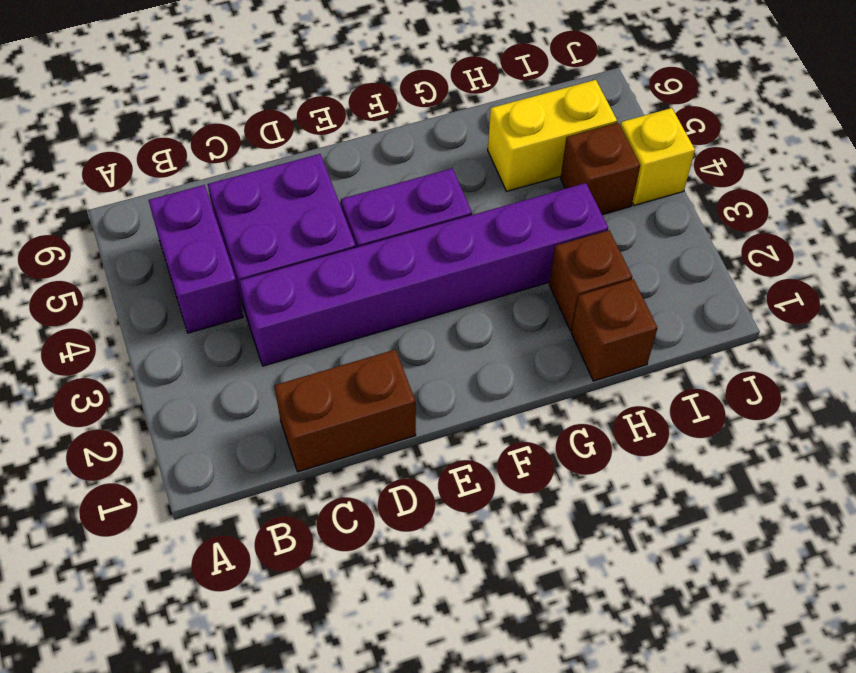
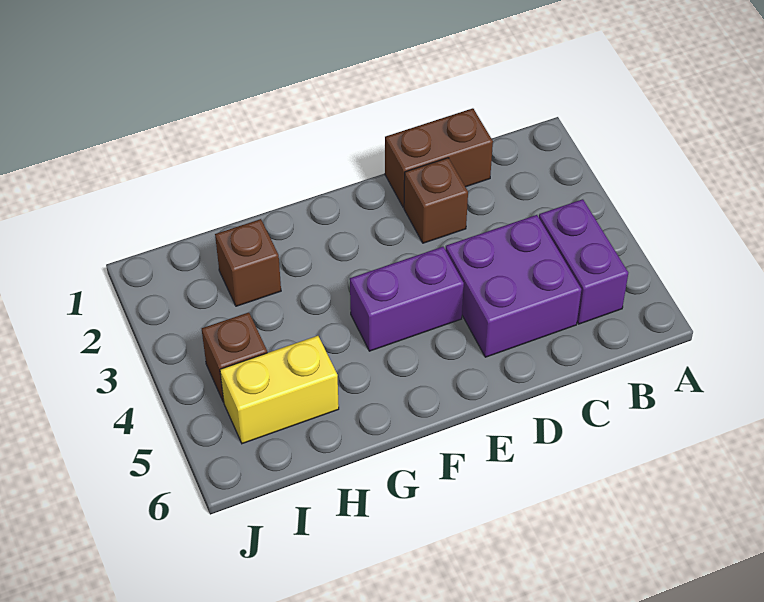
purple brick C3:H3 level 1 -> none
brown brick H1 level 1 -> brown brick D2 level 1
yellow brick J4 level 1 -> none

